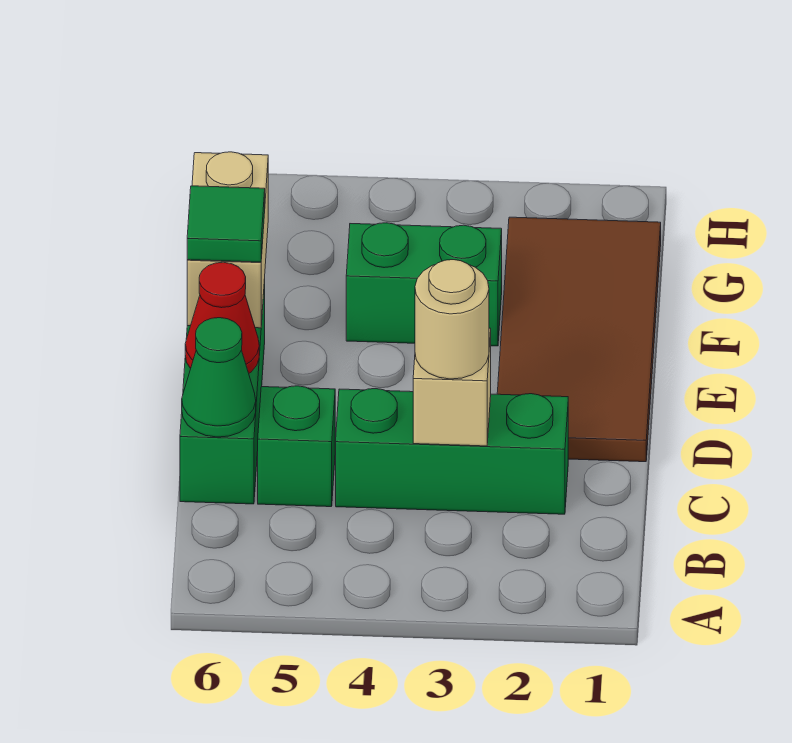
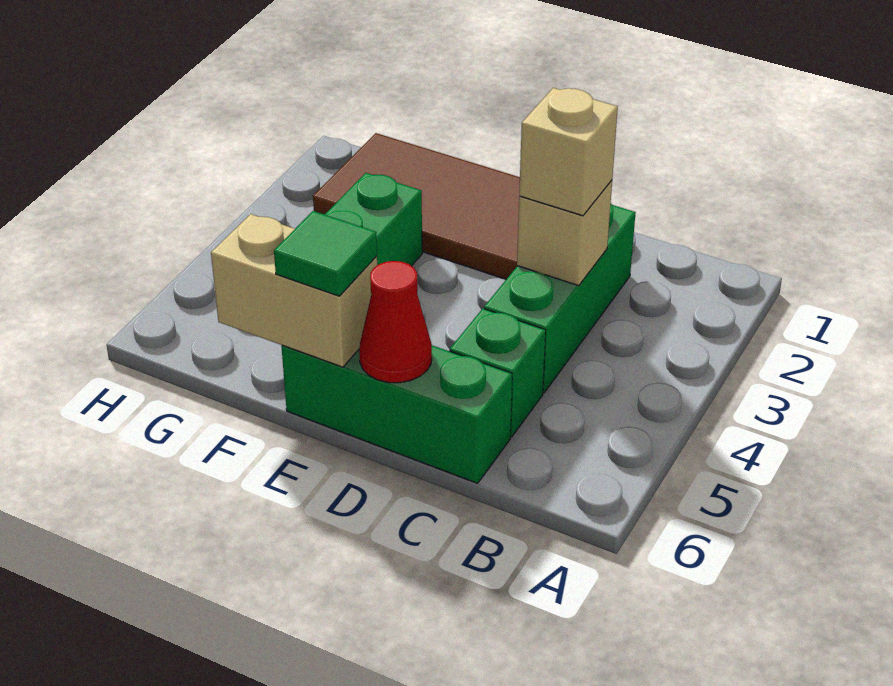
tan round brick C3 level 3 -> tan brick C3 level 3
green cone C6 level 2 -> none

